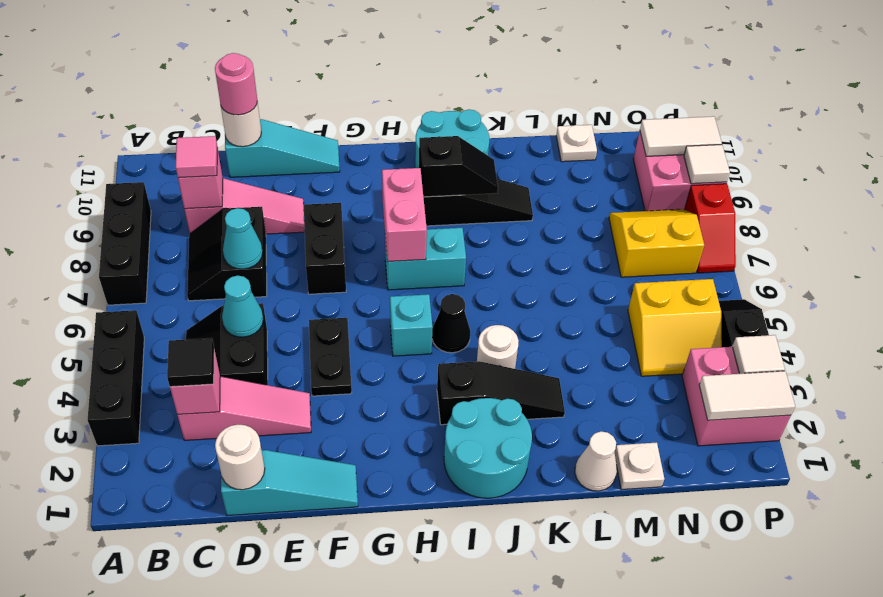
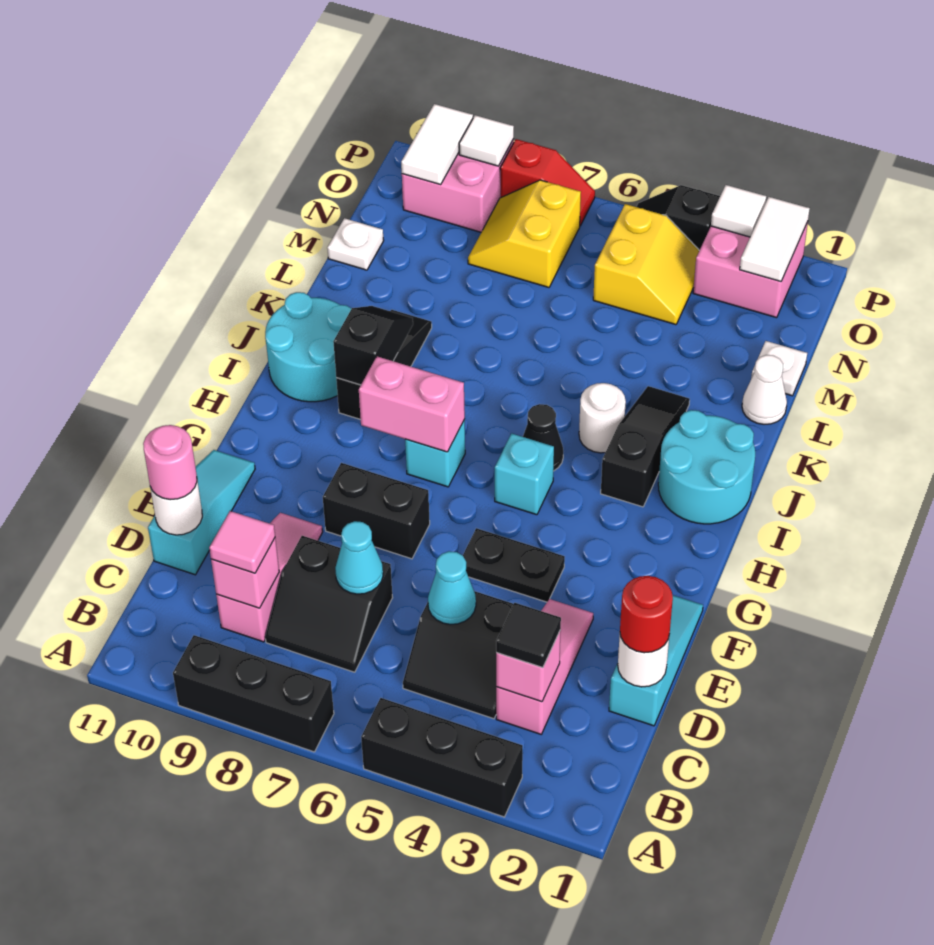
none -> red round brick D1 level 3
cyan brick H7:I7 level 1 -> cyan brick H7 level 1

